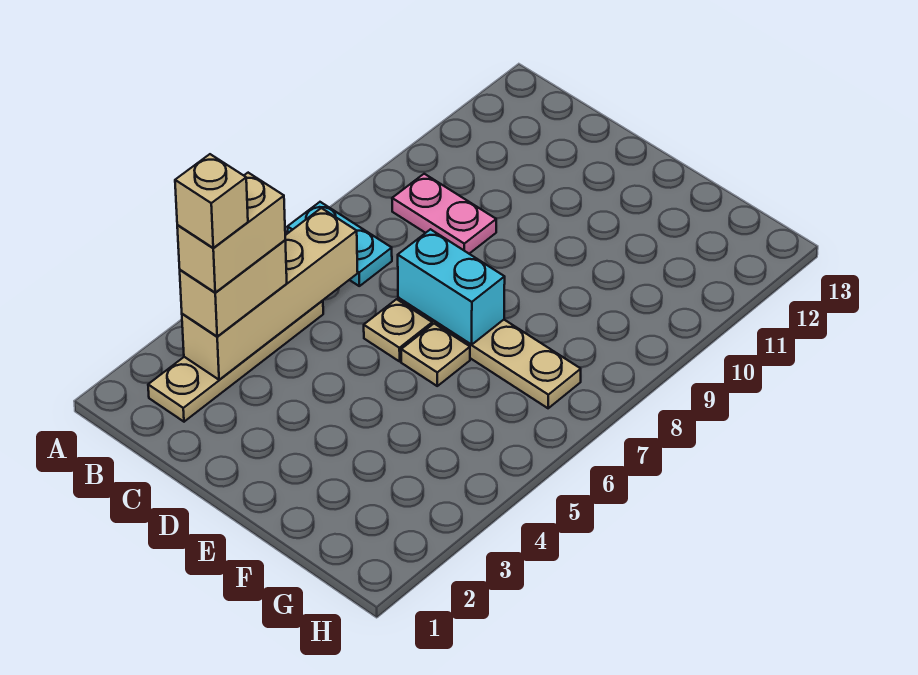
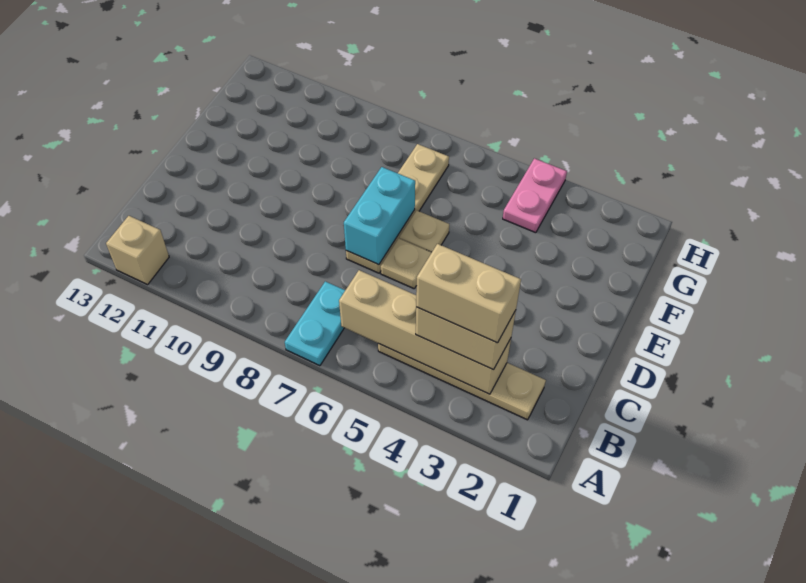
tan brick B3 level 5 -> tan brick A12 level 1
pink plate B9:C9 level 1 -> pink plate G4:H4 level 1

